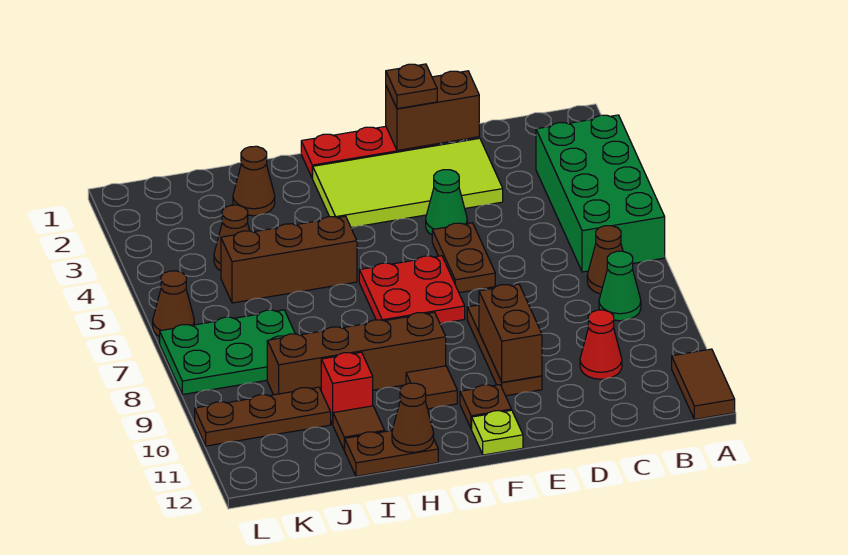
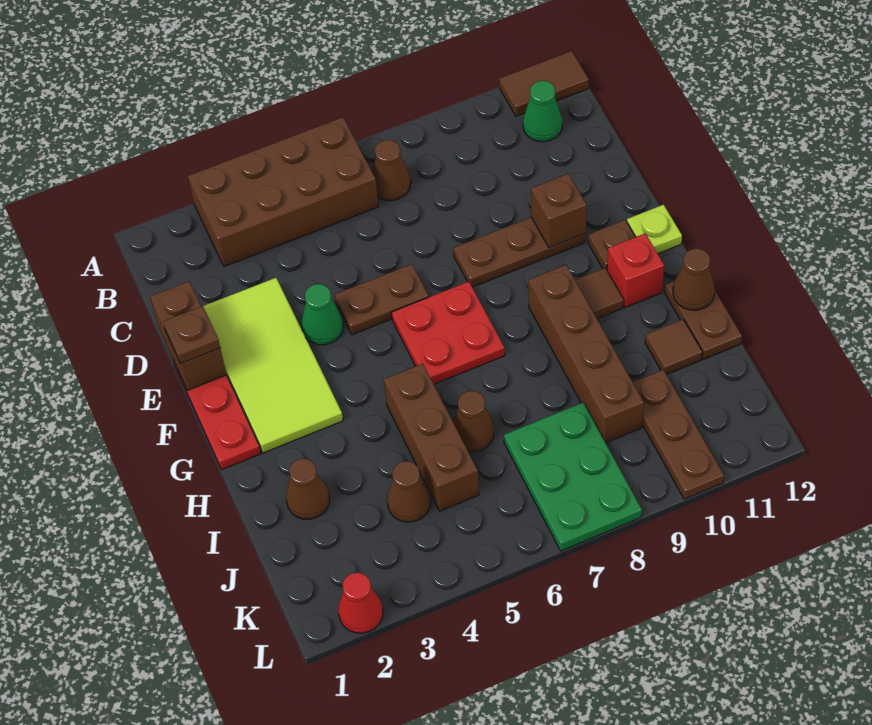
green brick A3:B6 level 1 -> brown brick A3:B6 level 1
green cone B8 level 1 -> green cone B11 level 1
red cone C10 level 1 -> red cone L2 level 1
brown brick E9:E10 level 2 -> brown brick E10 level 2
red brick I10 level 1 -> red brick G11 level 1
brown cone L6 level 1 -> brown cone I6 level 1

